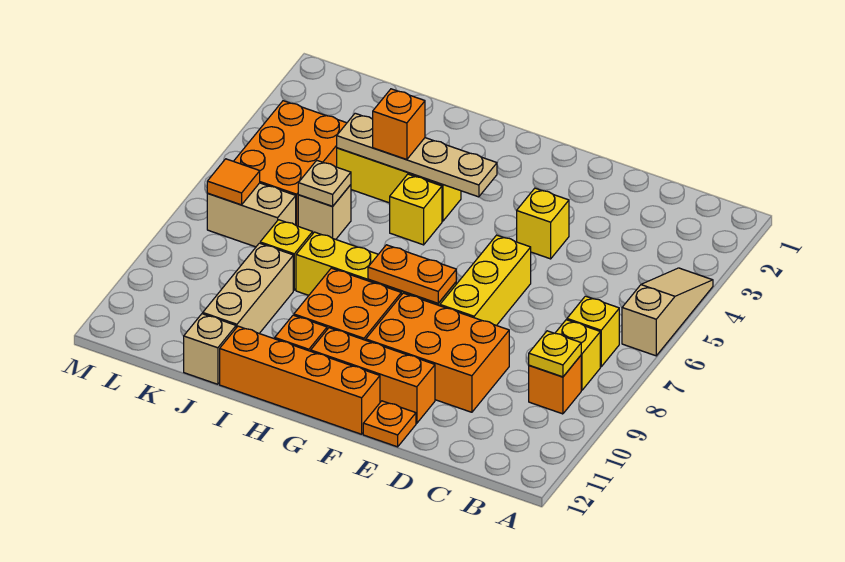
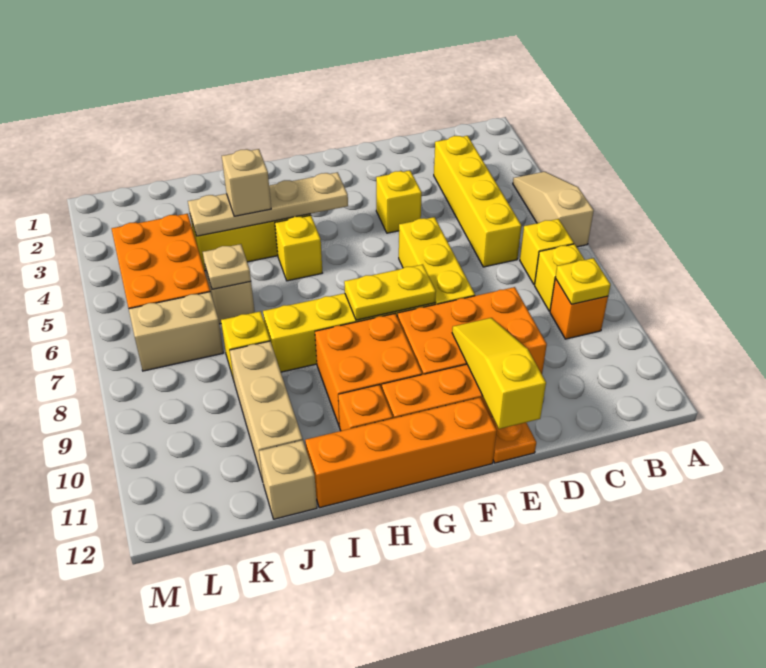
none -> yellow brick C3:C6 level 1
none -> yellow slope E10:E12 level 2 top 12
orange plate F8:G8 level 2 -> yellow plate F8:G8 level 2
orange brick I4 level 3 -> tan brick I4 level 3
orange tile L7 level 2 -> none

